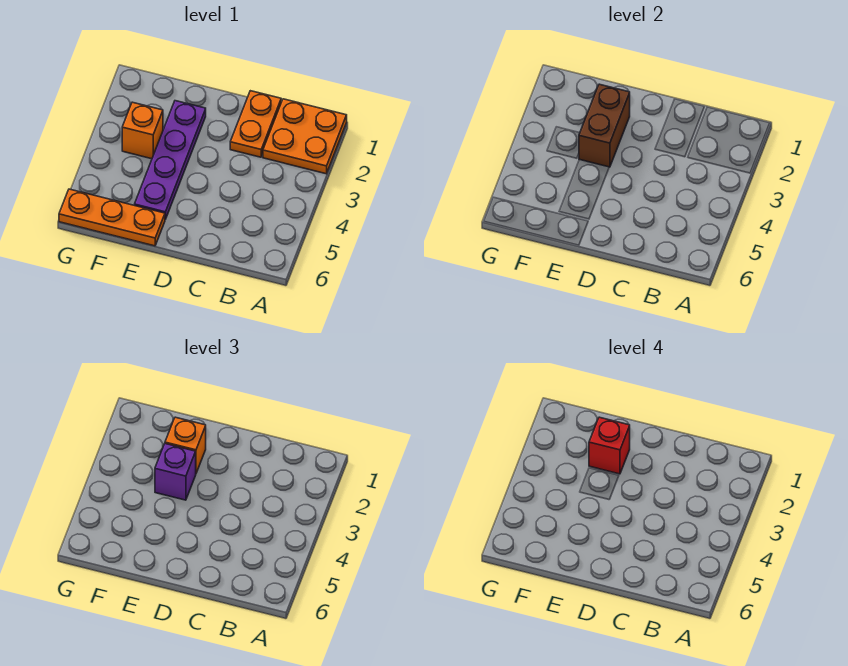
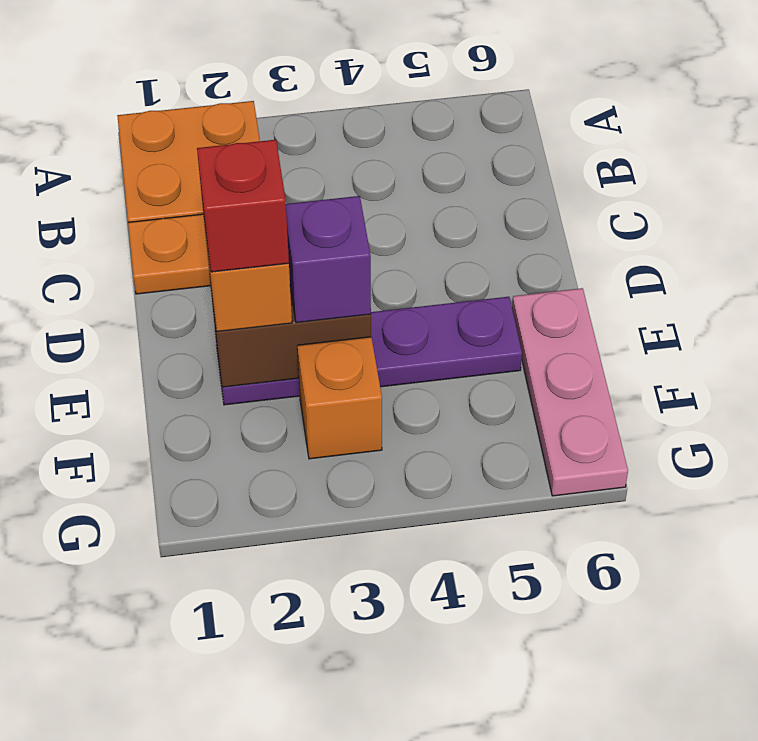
orange plate E6:G6 level 1 -> pink plate E6:G6 level 1

